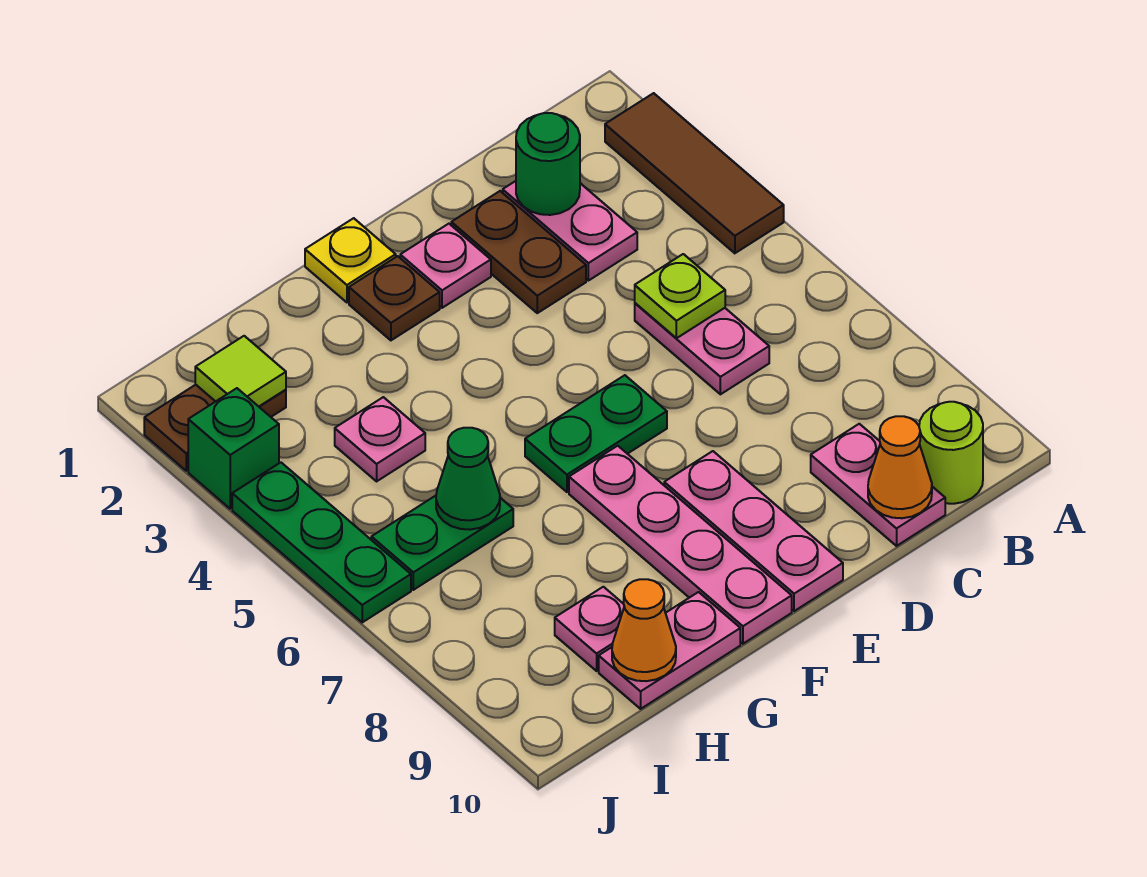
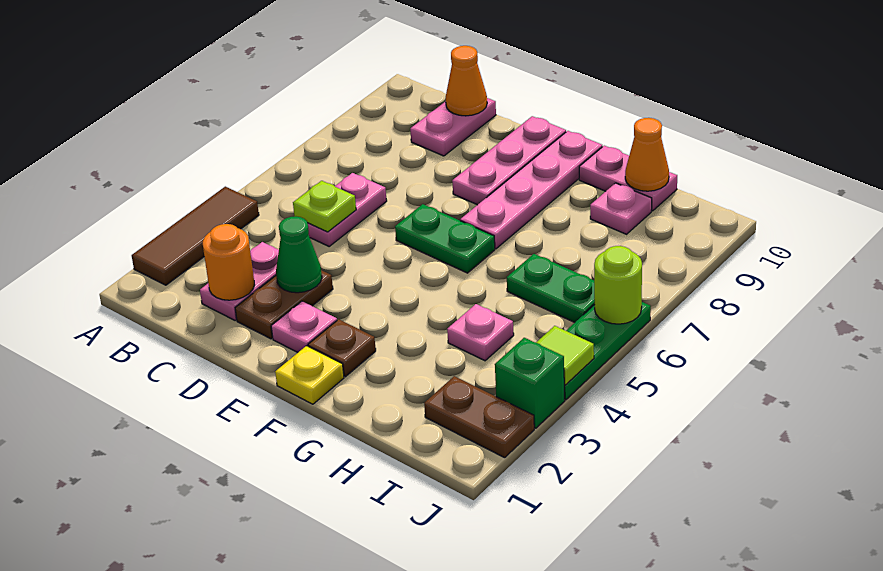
lime round brick B10 level 1 -> lime round brick J6 level 2
green round brick C2 level 2 -> orange round brick C2 level 2
green cone H6 level 2 -> green cone D3 level 2
lime tile I2 level 2 -> lime tile J4 level 2

